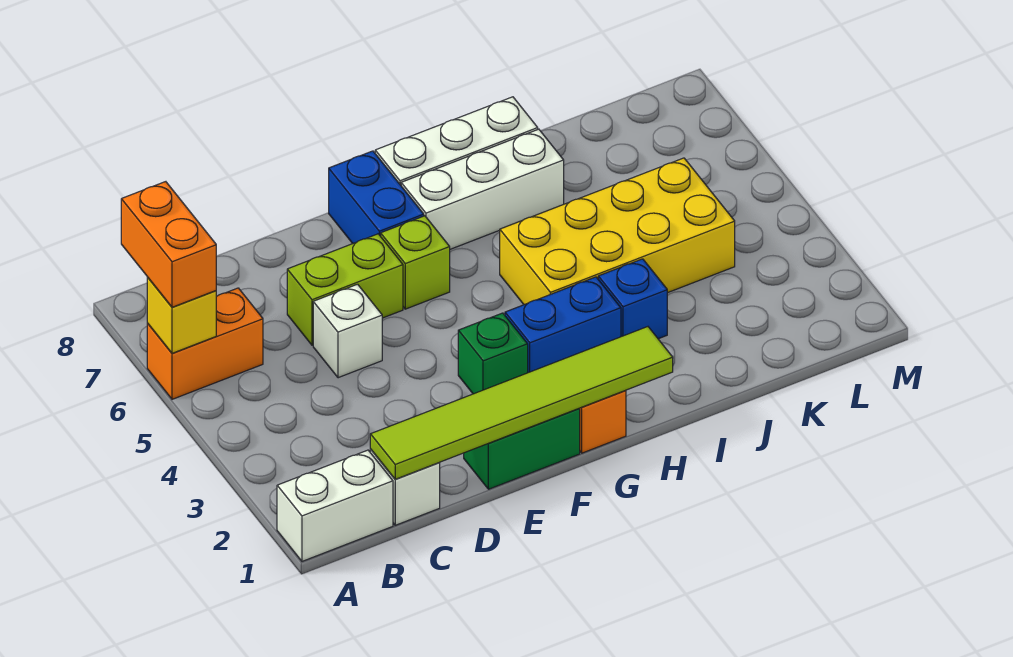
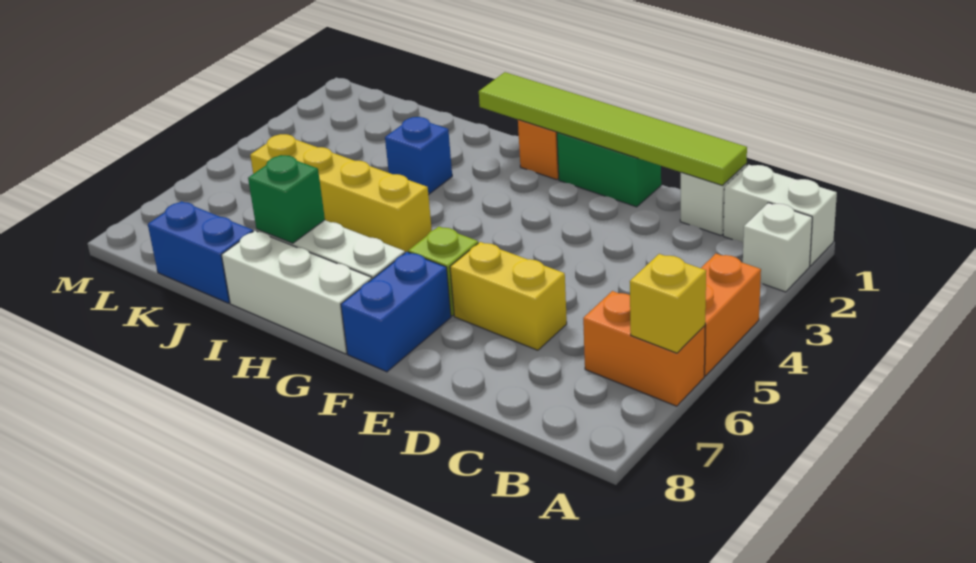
orange brick A6:A7 level 3 -> orange brick A4:A5 level 1
white brick D5 level 1 -> white brick A2 level 1
lime brick D6:E6 level 1 -> yellow brick D6:E6 level 1
green brick F3 level 1 -> green brick I7 level 2
blue brick G3:H3 level 1 -> blue brick J8:K8 level 1
yellow brick H4:K5 level 1 -> yellow brick H5:K5 level 1

